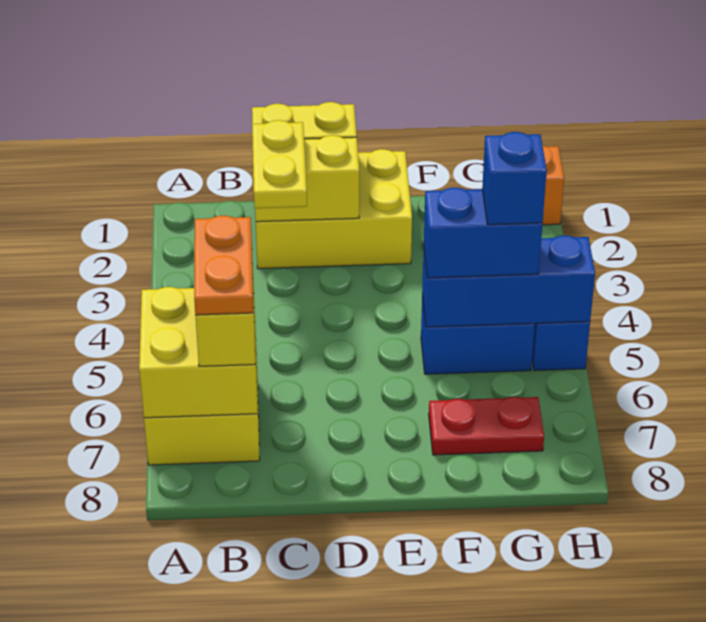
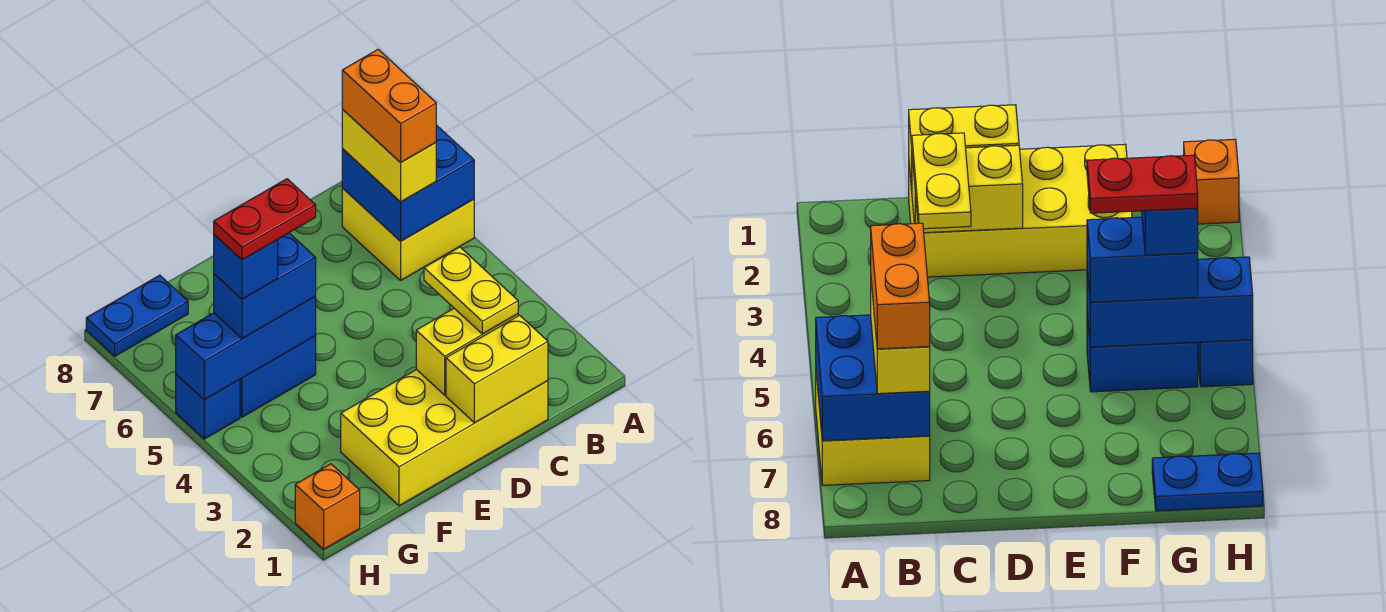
yellow brick A6:B7 level 2 -> blue brick A6:B7 level 2
orange plate B6:B7 level 4 -> orange brick B6:B7 level 4
yellow brick C1:E2 level 1 -> yellow brick C1:F2 level 1
red plate F7:G7 level 1 -> red plate F5:G5 level 5
none -> blue plate G8:H8 level 1

